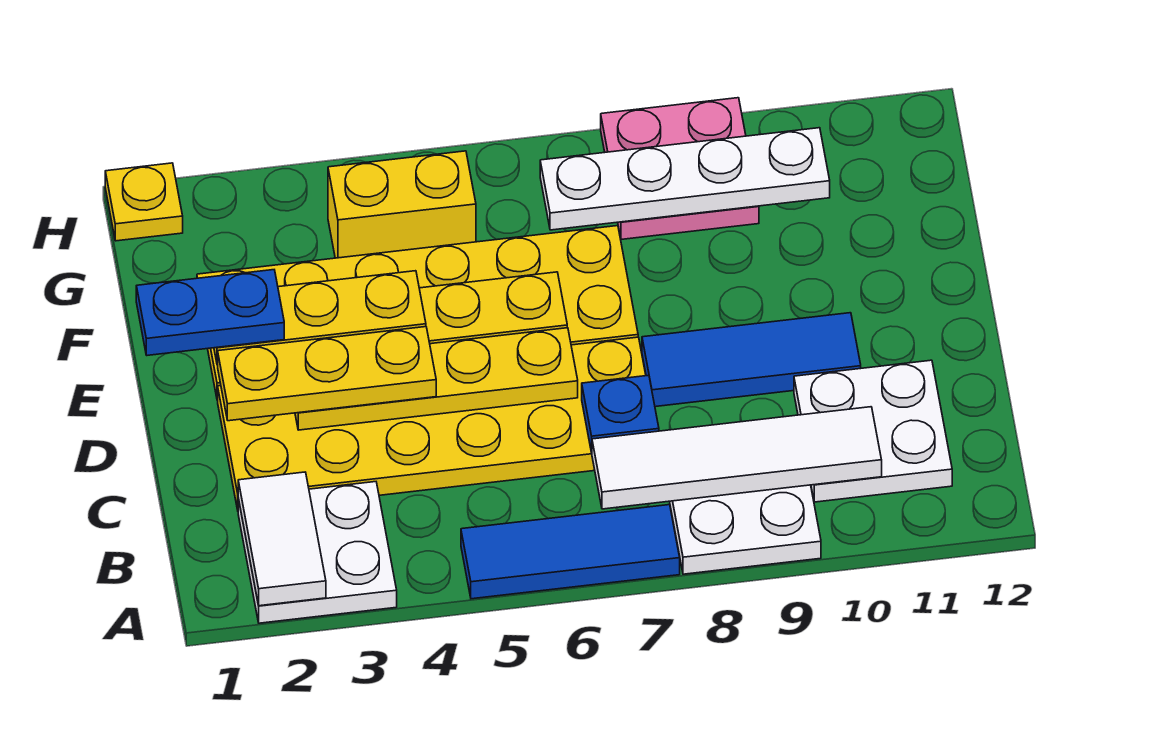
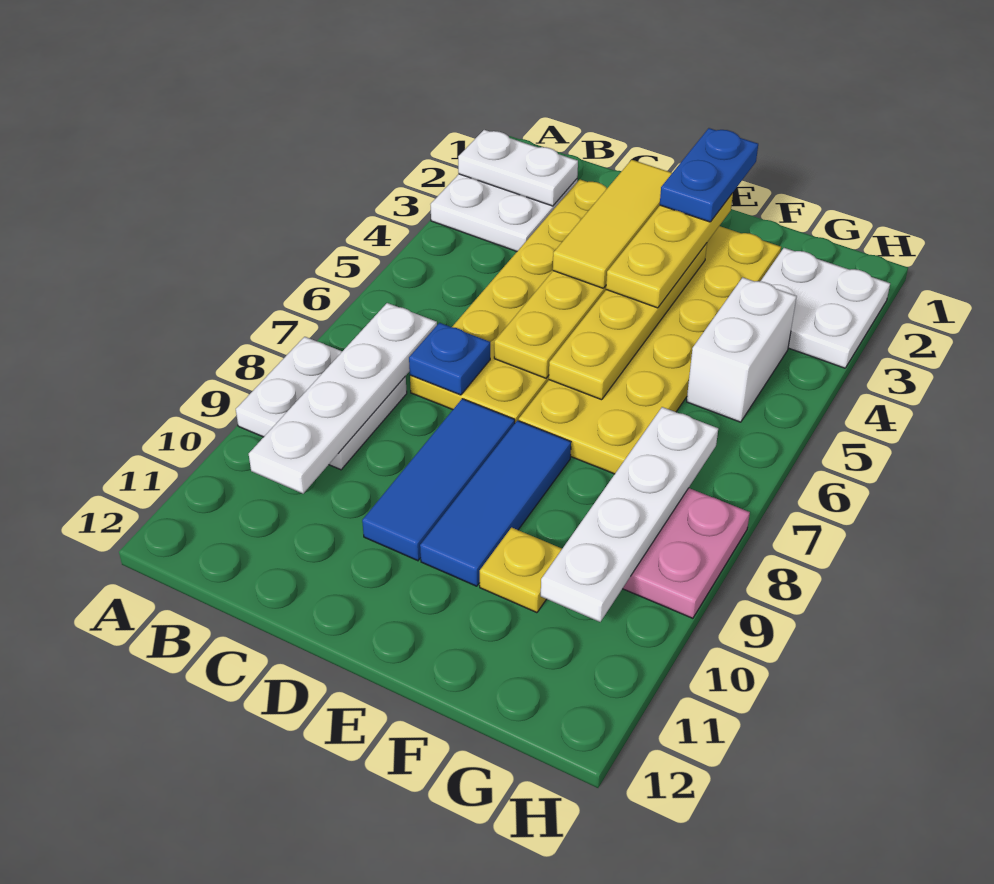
white tile A2:B2 level 2 -> white plate A2:B2 level 2
blue tile A5:A7 level 1 -> blue tile E8:E10 level 1
white tile B7:B10 level 2 -> white plate B7:B10 level 2
white plate B10:C11 level 1 -> white plate G2:H3 level 1
yellow plate D2:D4 level 3 -> yellow tile D2:D4 level 3
yellow brick G4:G5 level 1 -> white brick G4:G5 level 1
yellow plate H1 level 1 -> yellow plate F10 level 1

